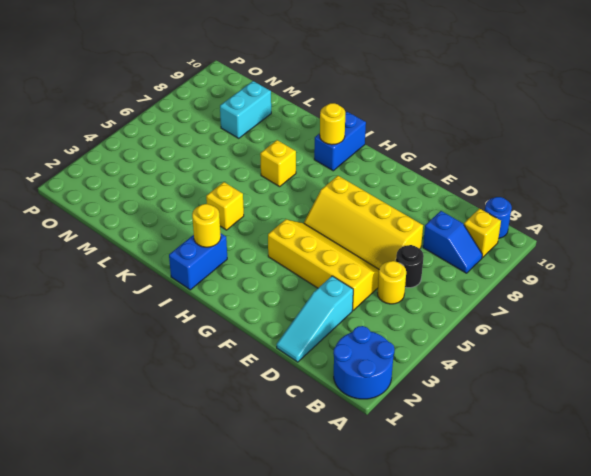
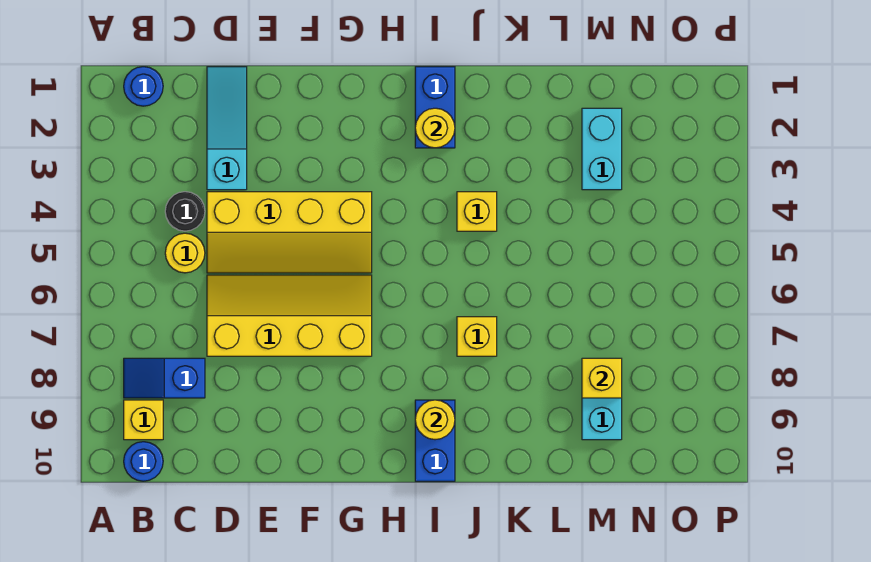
blue round brick A1:B2 level 1 -> blue round brick B1 level 1
black round brick C6 level 1 -> black round brick C4 level 1
none -> cyan brick M2:M3 level 1
none -> yellow brick M8 level 2

